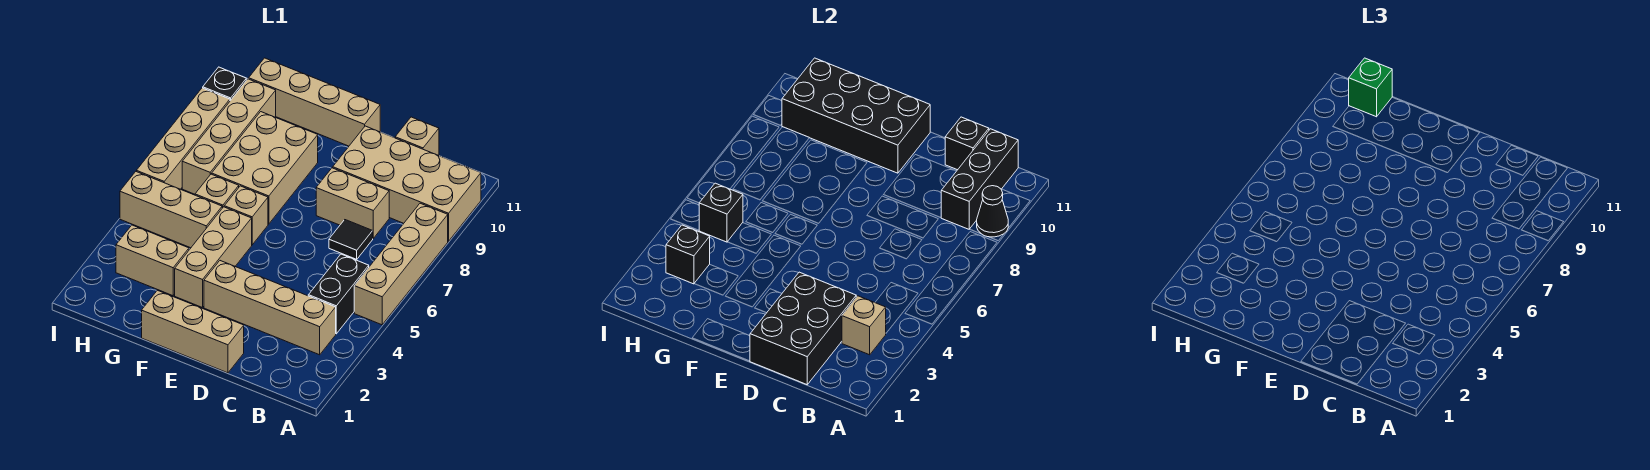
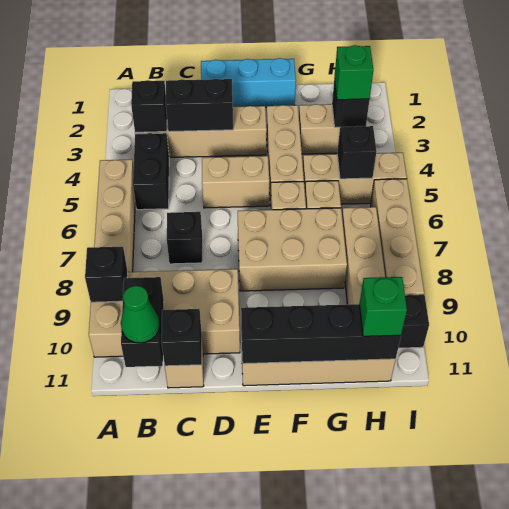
black cone A9 level 2 -> black brick A9 level 2
tan brick B3 level 2 -> black brick B3 level 2
black brick B9:B11 level 2 -> black brick B10:B11 level 2
none -> green cone B11 level 3
black brick C1:D3 level 2 -> black brick C3:D3 level 2
black tile C7 level 1 -> black brick C7 level 1
tan brick C8:D8 level 1 -> tan brick D5:E5 level 1
tan brick D1:F1 level 1 -> cyan brick D1:F1 level 1
black brick E10:H11 level 2 -> black brick E11:H11 level 2
tan brick F7:G9 level 1 -> tan brick E7:G8 level 1
none -> green brick H3 level 3

